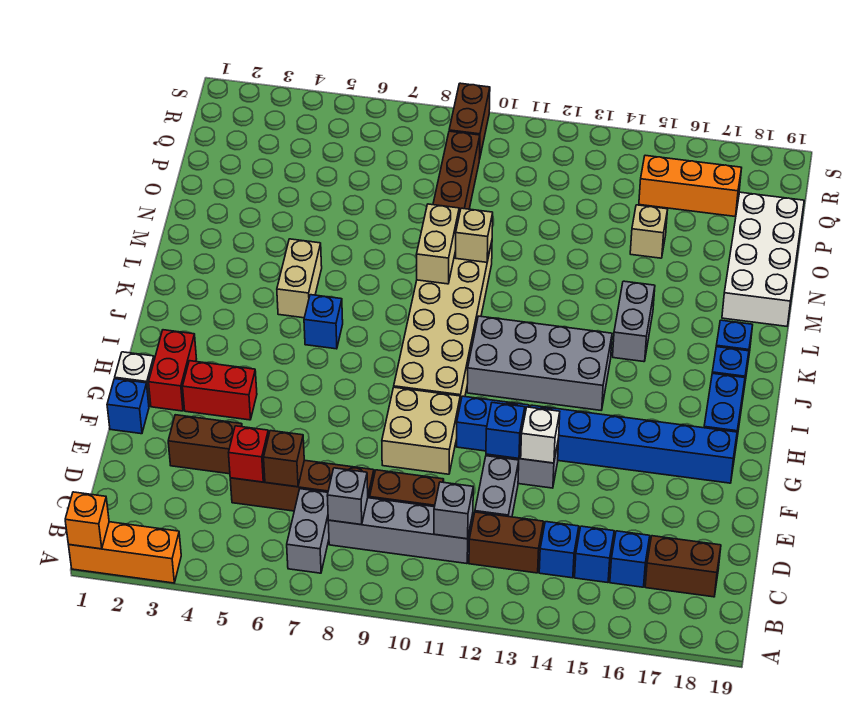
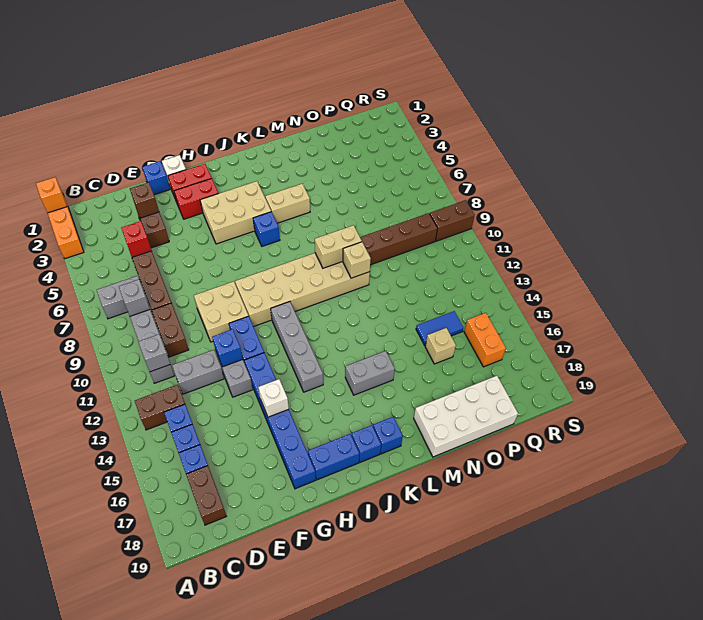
brown brick C12:C13 level 1 -> brown brick B13:C13 level 1
brown brick D6 level 2 -> brown brick E3 level 2
white brick F13 level 2 -> white brick G15 level 2
red brick G3:G4 level 1 -> red brick G3:H3 level 1
none -> tan brick H4:J5 level 1
grey brick I11:J14 level 1 -> grey brick I11:I14 level 1
none -> blue tile O14:P14 level 1
orange brick Q15:Q17 level 1 -> orange brick Q15:Q16 level 1

